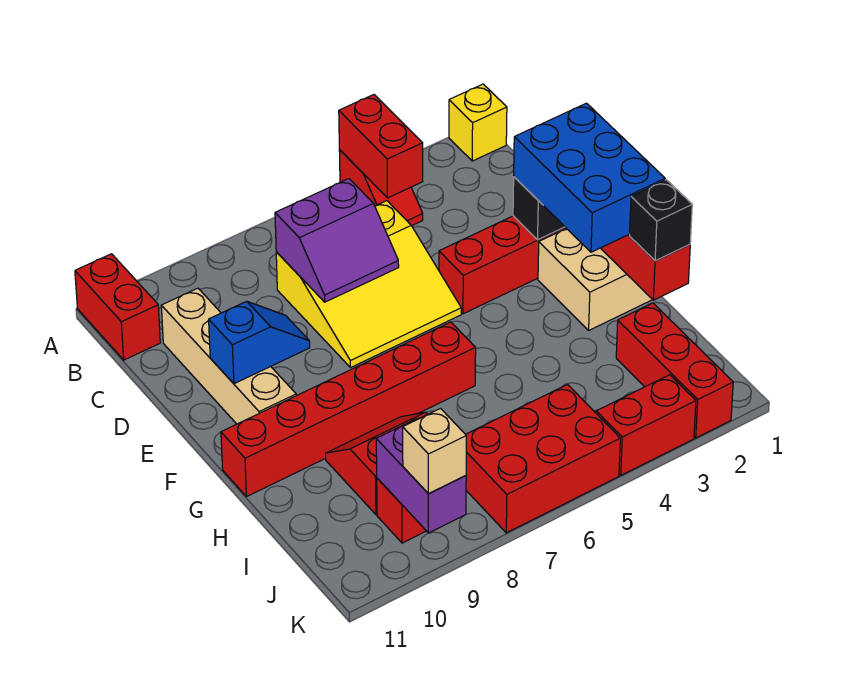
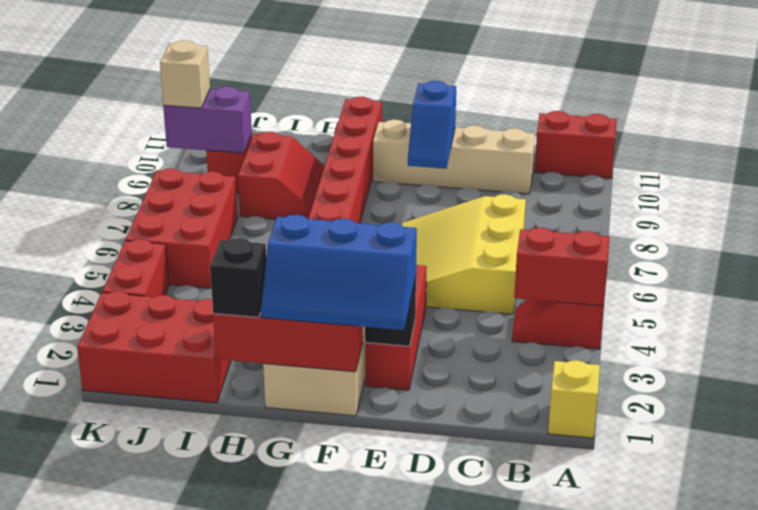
purple slope C6:D7 level 2 top C -> none
blue brick E1:G2 level 3 -> blue slope E1:G2 level 3 top 2
red brick I2:K2 level 1 -> red brick I1:K2 level 1

